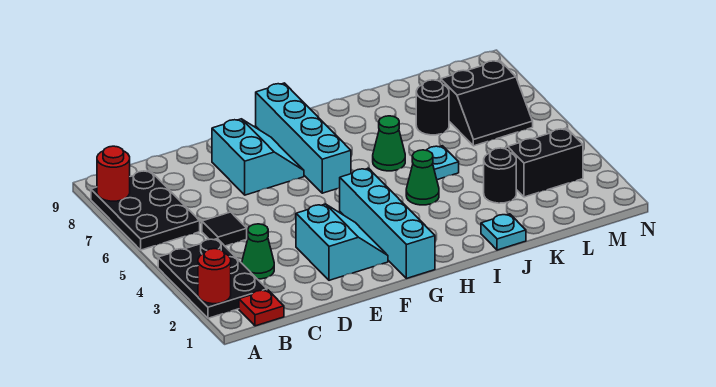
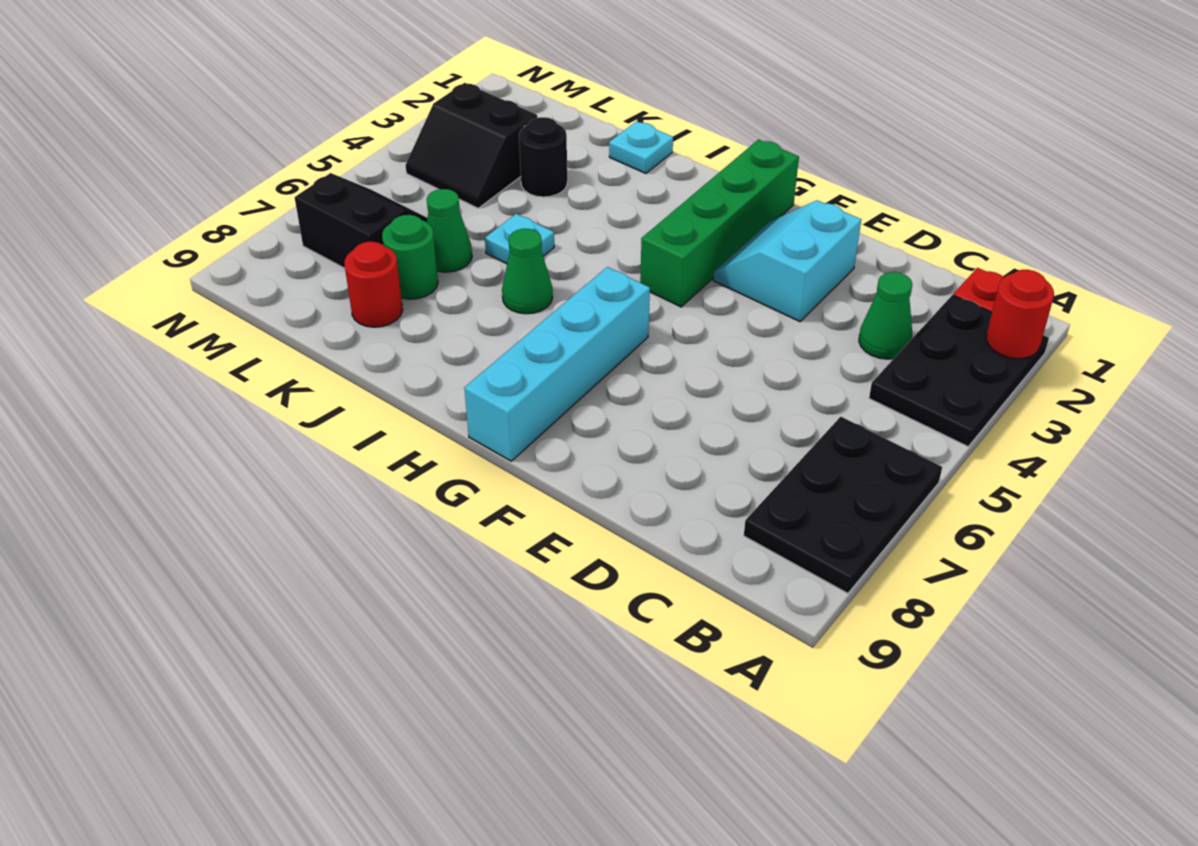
red round brick A8 level 2 -> red round brick K8 level 1
black tile C5 level 1 -> none
cyan slope E7:F8 level 1 top E -> none
cyan brick G1:G4 level 1 -> green brick G1:G4 level 1
green cone I4 level 1 -> green cone K6 level 1
black round brick K7 level 1 -> green round brick K7 level 1

